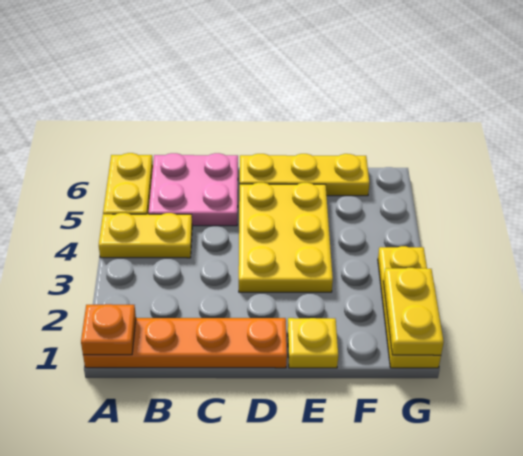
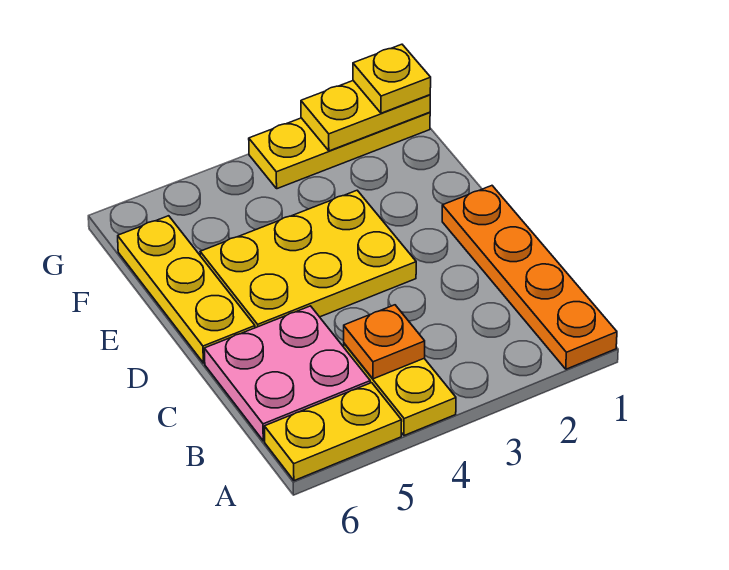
orange plate A1 level 2 -> orange plate B4 level 2
yellow plate E1 level 1 -> yellow plate G1 level 3

